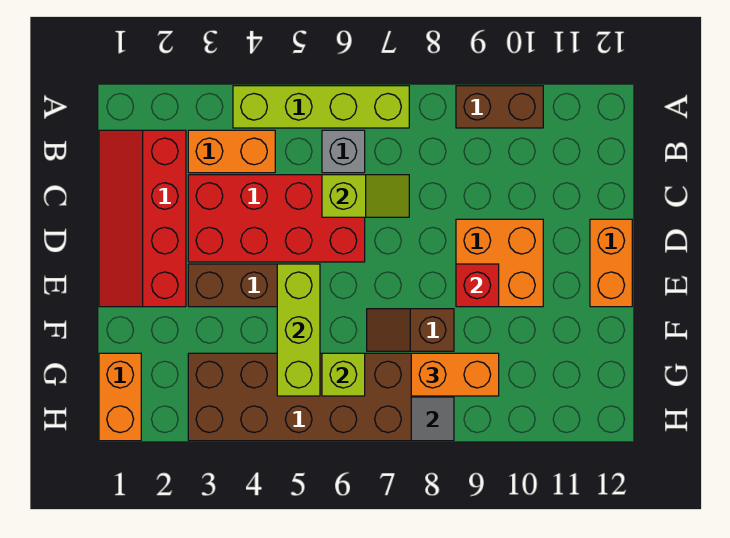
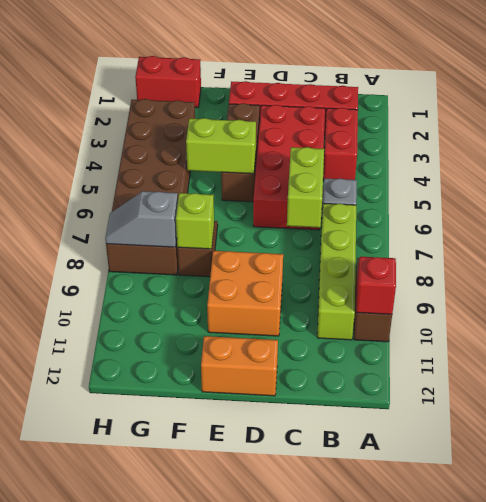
lime brick A4:A7 level 1 -> lime brick B7:B10 level 1
orange brick B3:B4 level 1 -> red brick B3:B4 level 1
lime slope C6:C7 level 2 top 6 -> lime brick C6:C7 level 2
lime brick E5:G5 level 2 -> lime brick E5:F5 level 2
red brick E9 level 2 -> red brick A10 level 2
orange brick G1:H1 level 1 -> red brick G1:H1 level 1
lime brick G6 level 2 -> lime brick F8 level 2
orange brick G8:G9 level 3 -> none

